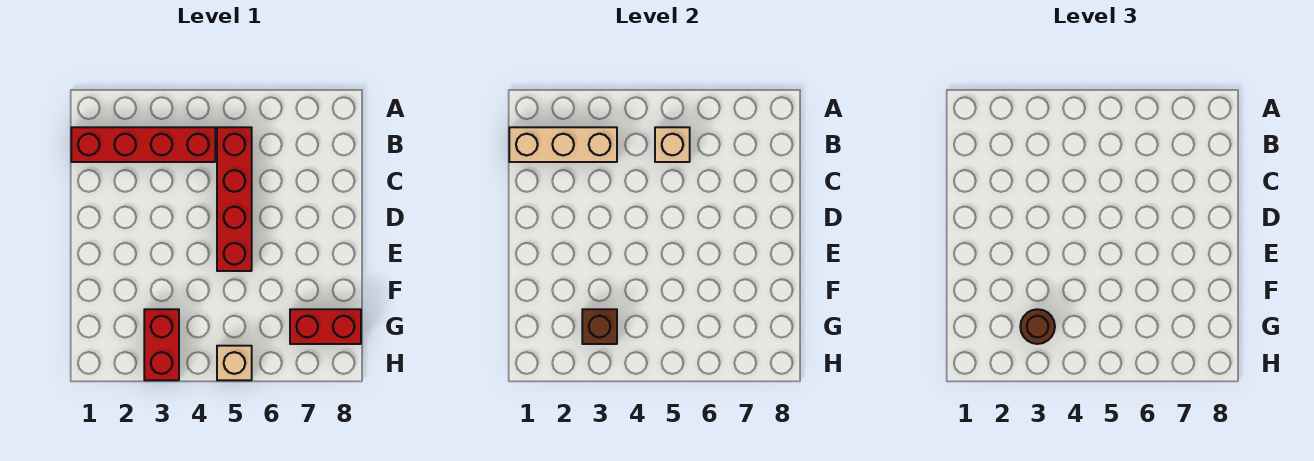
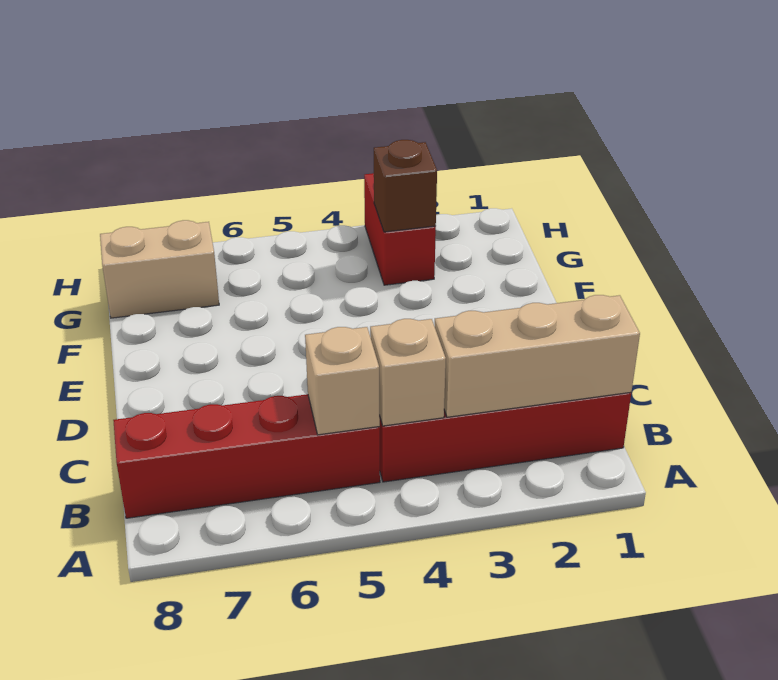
red brick B5:E5 level 1 -> red brick B5:B8 level 1
brown round brick G3 level 3 -> none
red brick G7:G8 level 1 -> tan brick G7:G8 level 1
tan brick H5 level 1 -> tan brick B4 level 2

